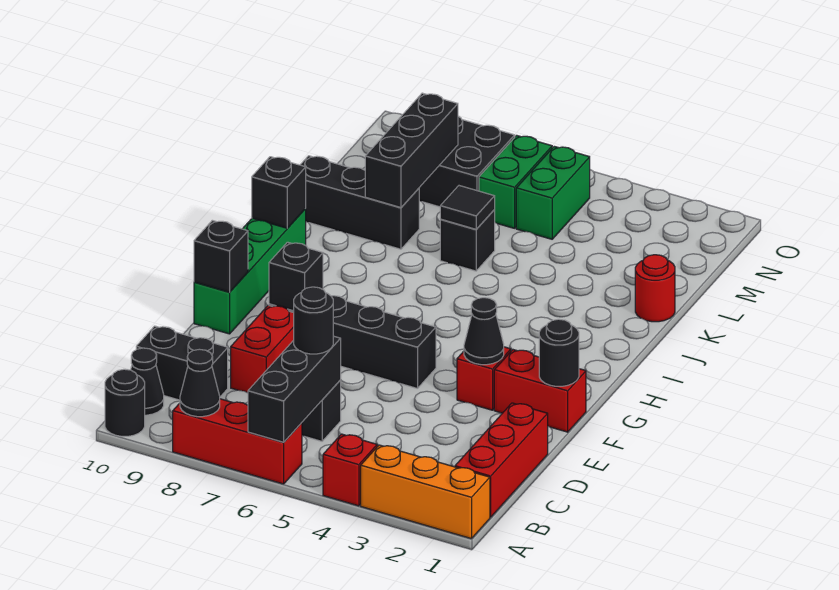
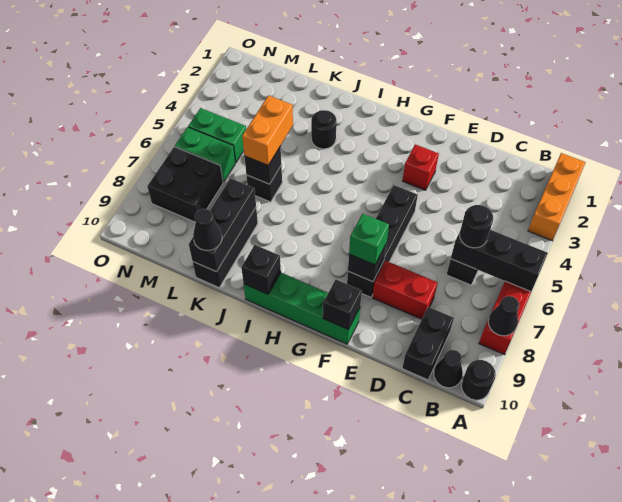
red brick A4 level 1 -> none
red brick B1:D1 level 1 -> none
red brick F1:F2 level 1 -> none
black round brick F1 level 2 -> black round brick J3 level 1
black cone F3 level 2 -> black cone K10 level 3
none -> green brick F8 level 3
red round brick K1 level 1 -> none
none -> orange brick K5:K6 level 3
black tile K6 level 2 -> black brick K6 level 2
black brick K8:M8 level 2 -> black brick K8:K10 level 2

